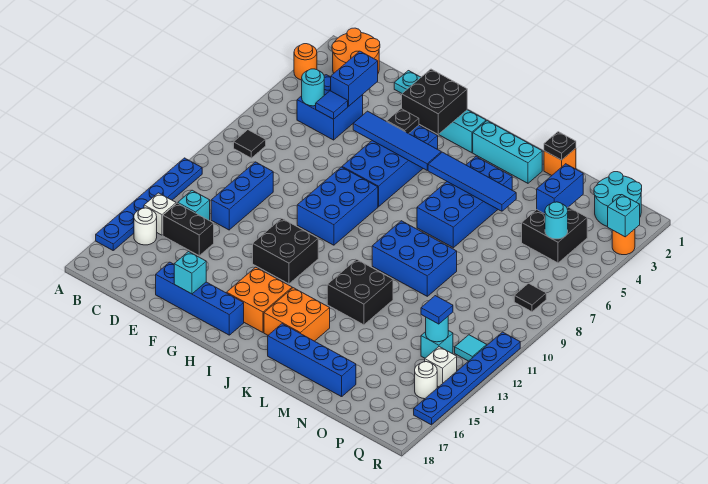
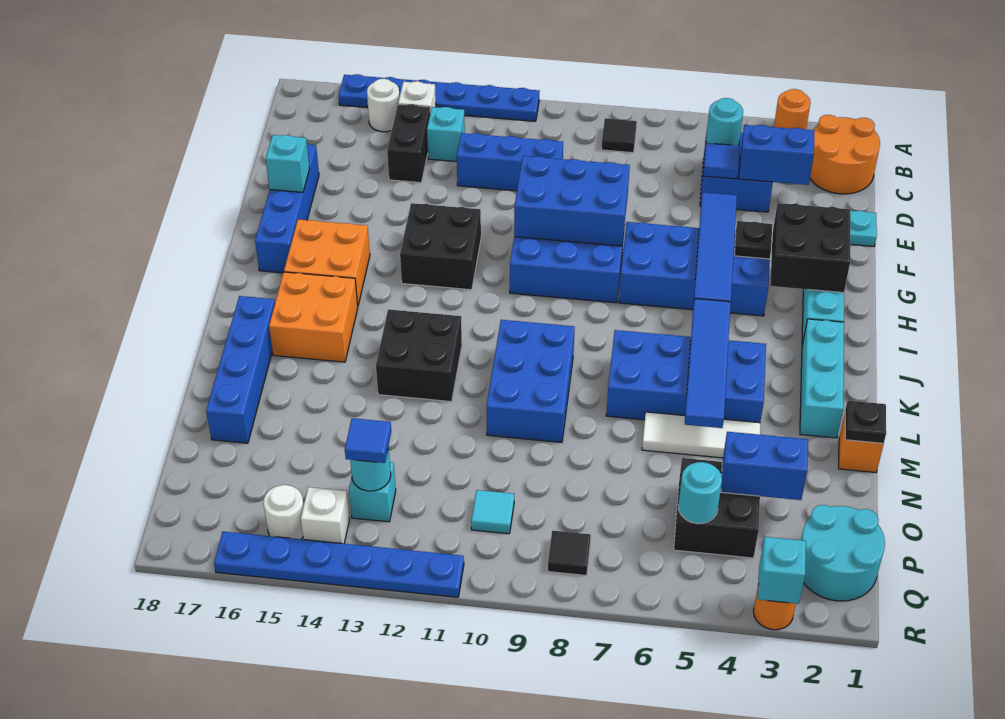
none -> blue brick F8:G10 level 2
none -> white tile M4:M6 level 1
cyan tile Q12 level 1 -> cyan tile P10 level 1

